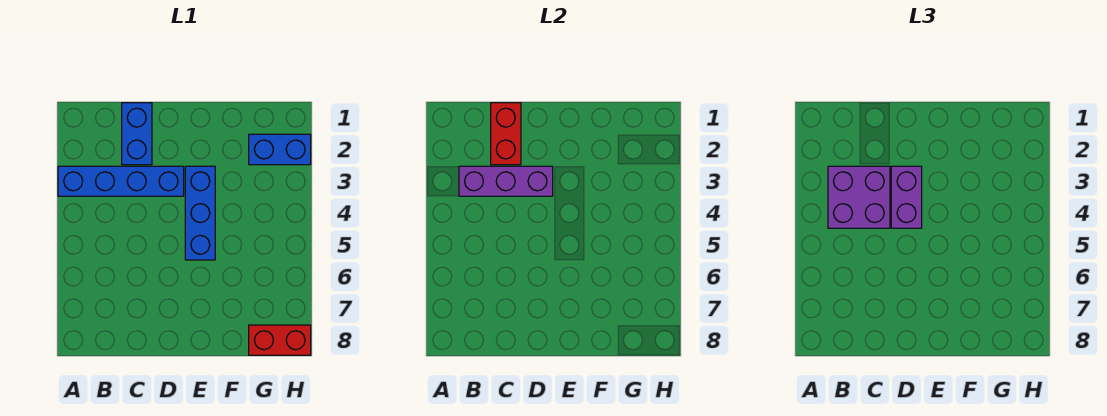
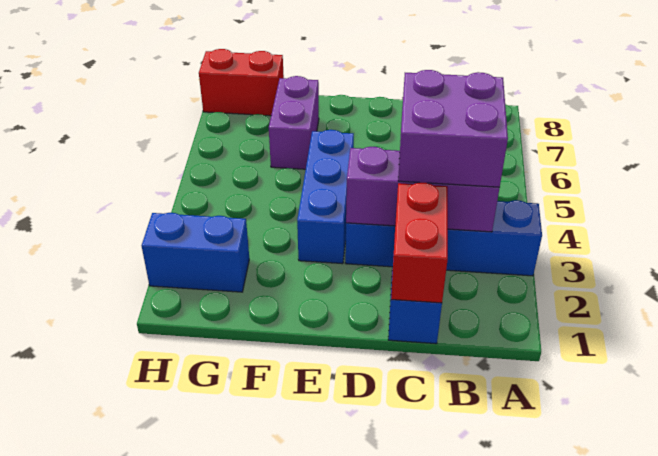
purple brick D3:D4 level 3 -> purple brick F6:F7 level 1

